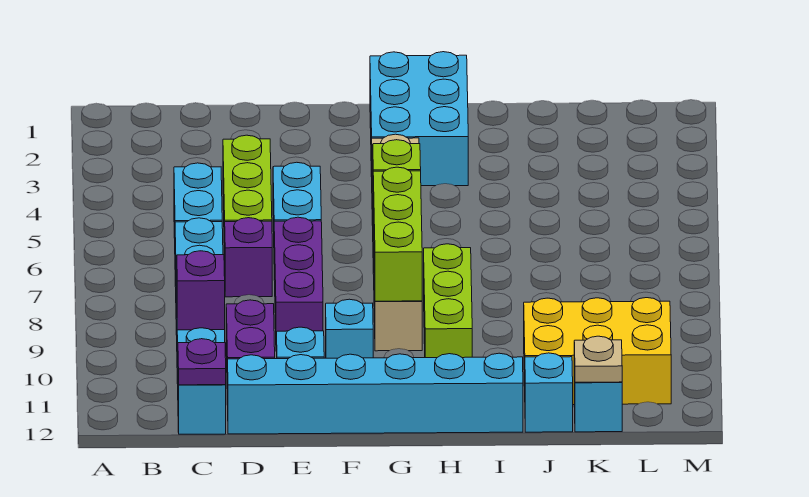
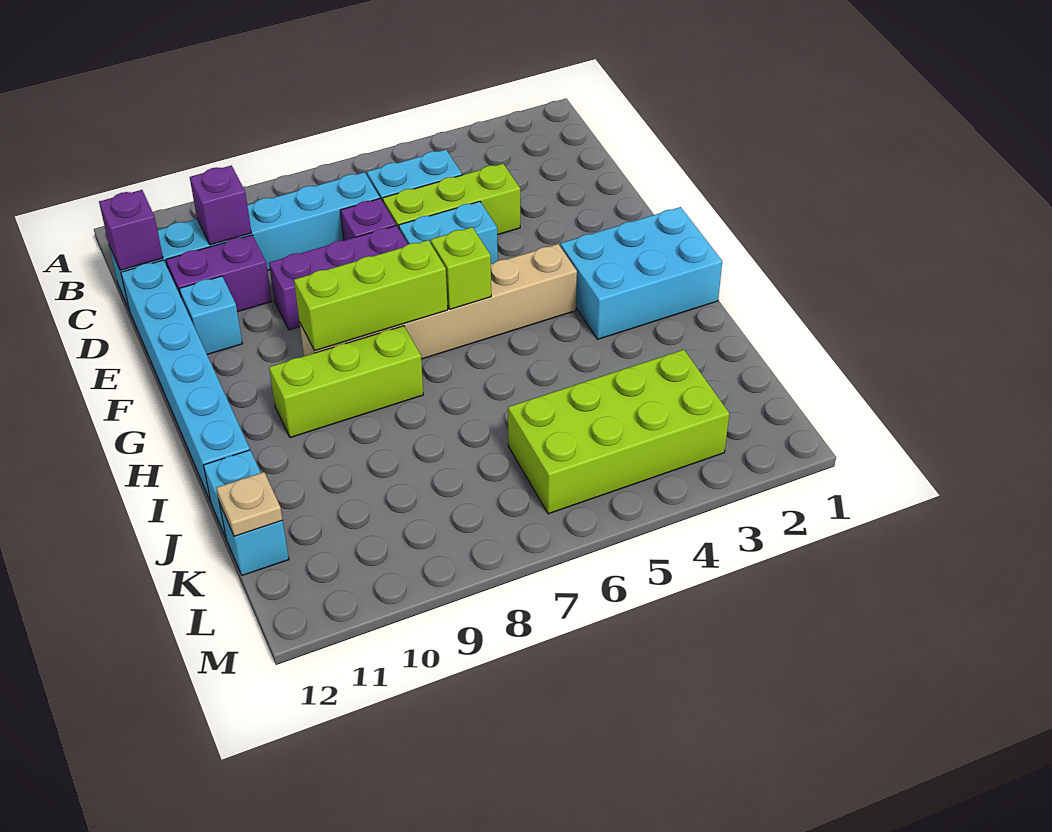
purple plate C12 level 2 -> purple brick C12 level 2
cyan brick F10 level 1 -> none
yellow brick J10:L11 level 1 -> none
none -> lime brick K3:L6 level 1

